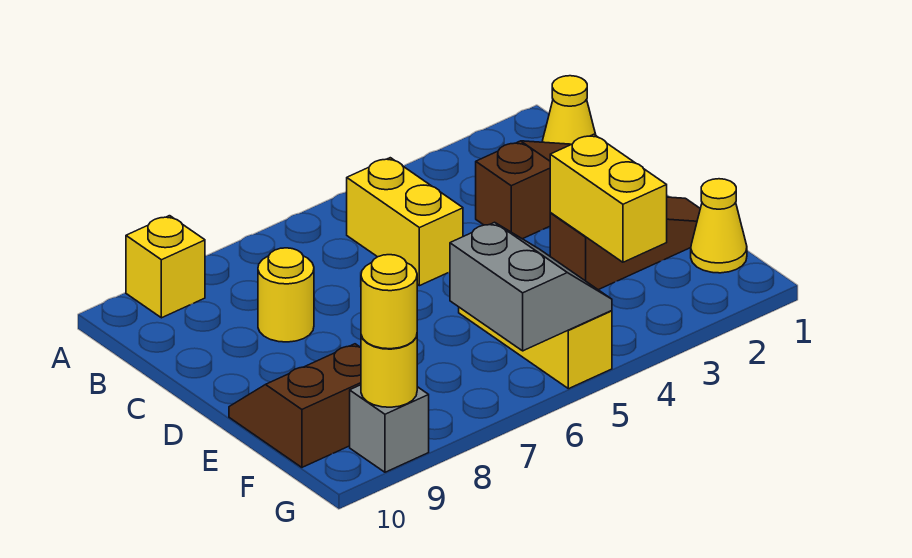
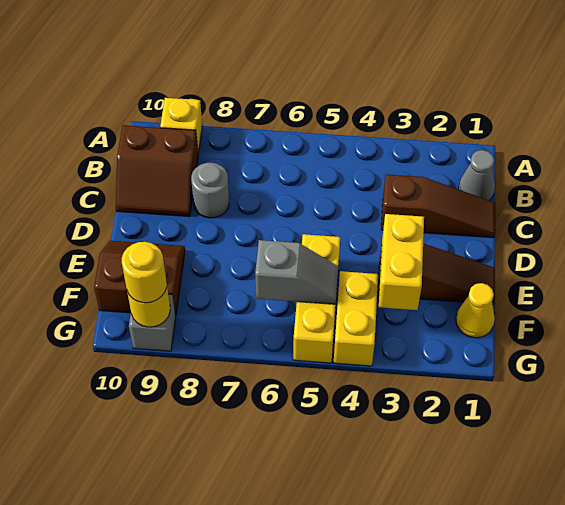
yellow cone B1 level 1 -> grey cone B1 level 1
yellow brick B5:C5 level 1 -> yellow brick F4:G4 level 1
none -> brown slope B9:C10 level 1 top B
yellow round brick C8 level 1 -> grey round brick C8 level 1
grey slope F5:G6 level 2 top 6 -> grey slope F5:F6 level 2 top 6

